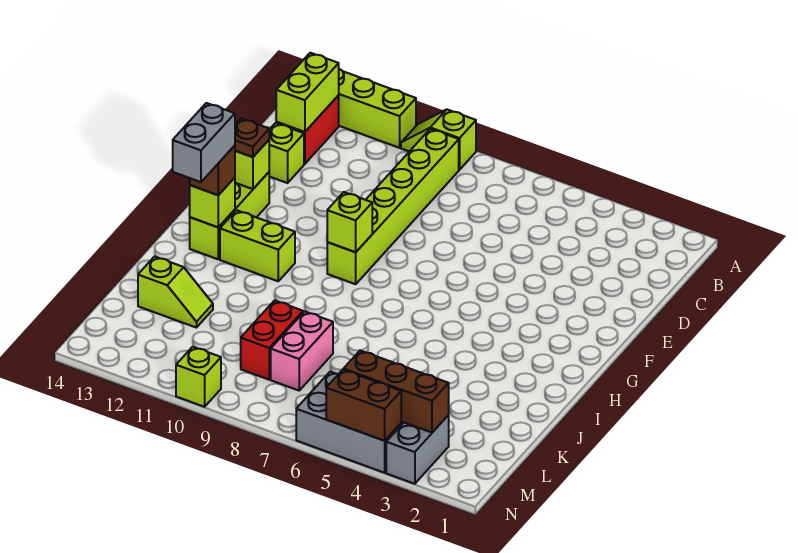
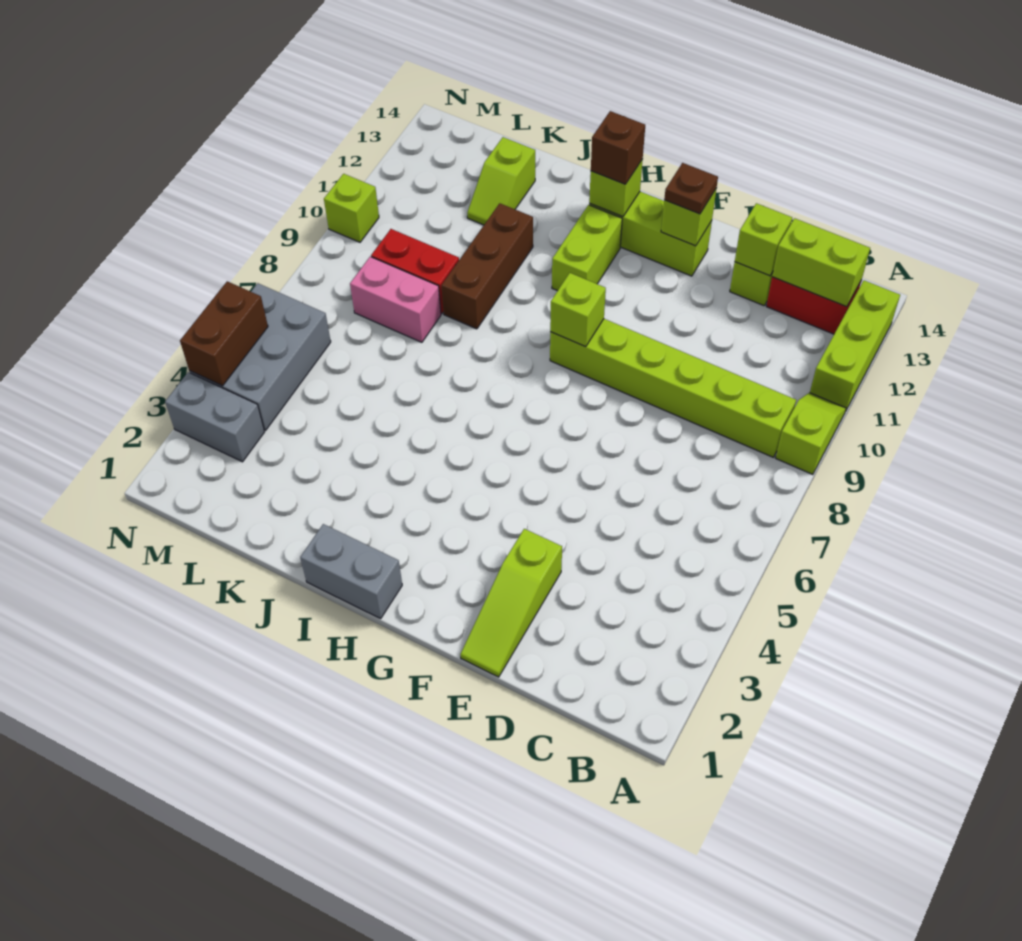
none -> lime brick D13 level 2
none -> lime slope E1:E3 level 1 top 3
grey brick H13:I13 level 4 -> grey brick H1:I1 level 1
brown brick M3:M5 level 2 -> brown brick J9:J11 level 1

